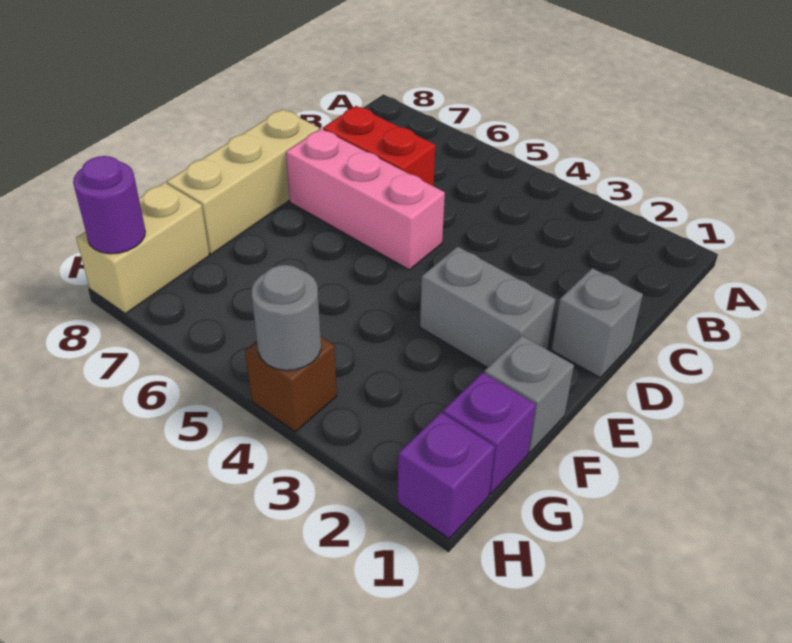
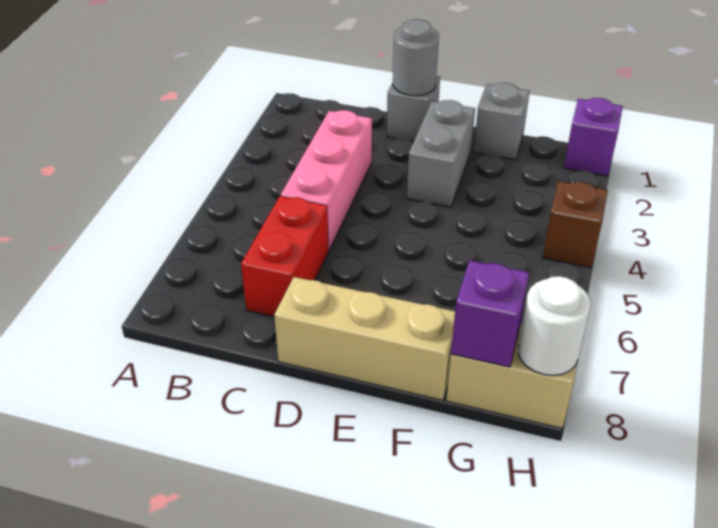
pink brick D5:D7 level 1 -> pink brick C3:C5 level 1
purple brick G1 level 1 -> purple brick G8 level 2
grey round brick H4 level 2 -> grey round brick D1 level 2
purple round brick H8 level 2 -> white round brick H8 level 2

